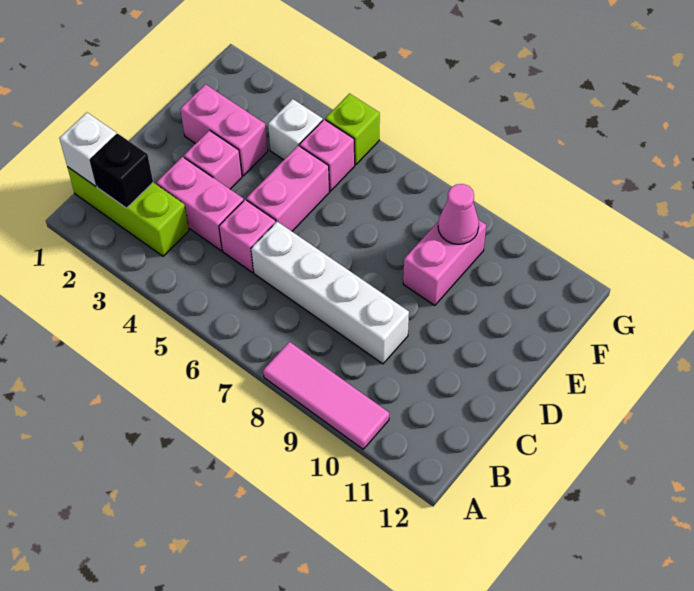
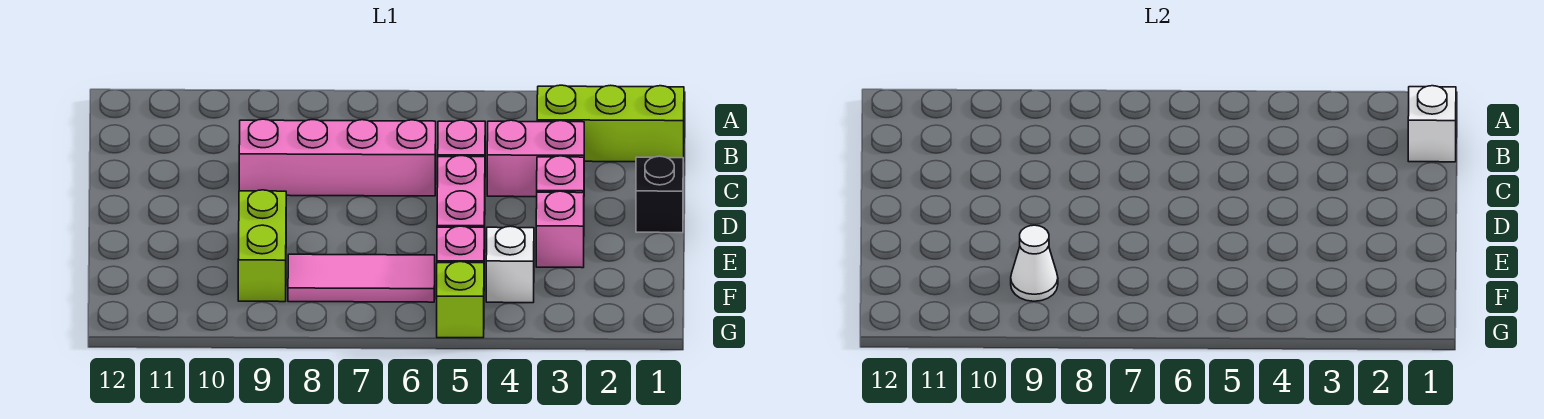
pink tile A8:A10 level 1 -> pink tile F6:F8 level 1
black brick B2 level 2 -> black brick D1 level 1
white brick C6:C9 level 1 -> pink brick C6:C9 level 1
pink brick E2:E3 level 1 -> pink brick E3 level 1
pink brick E9:F9 level 1 -> lime brick E9:F9 level 1
pink cone F9 level 2 -> white cone F9 level 2

